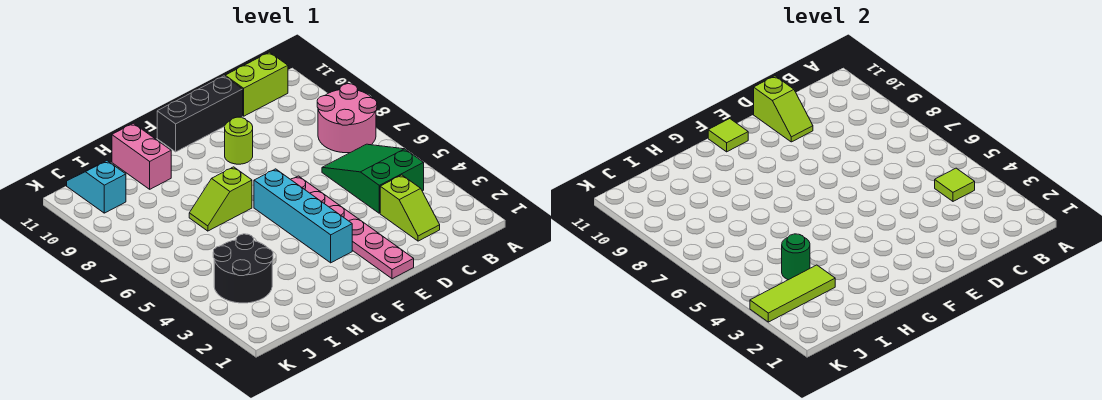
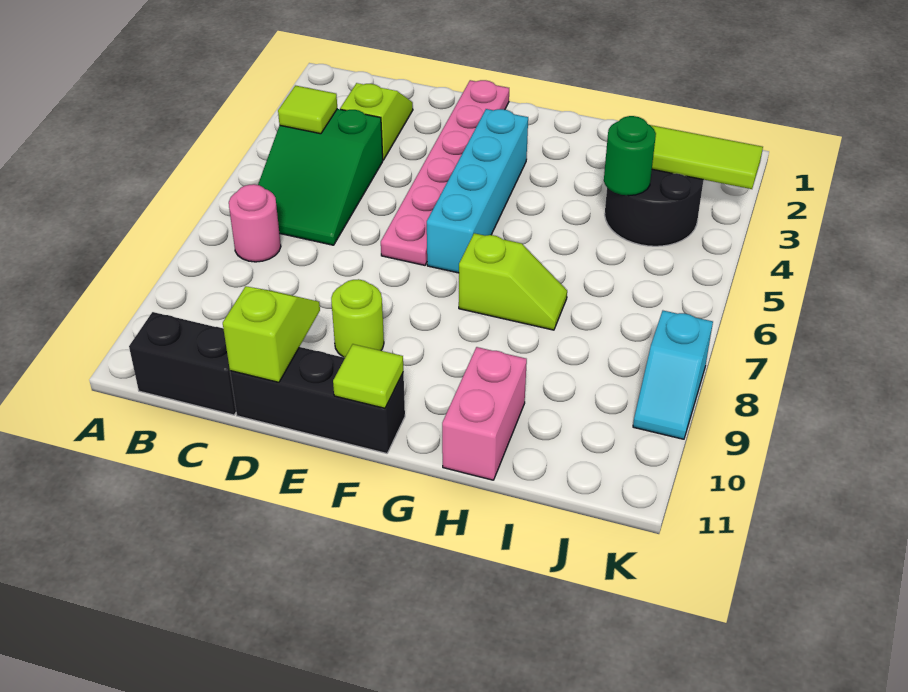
pink round brick A7:B8 level 1 -> pink round brick B7 level 1
lime brick B11:C11 level 1 -> black brick B11:C11 level 1
cyan slope J10:J11 level 1 top 10 -> cyan slope K8:K9 level 1 top 8

